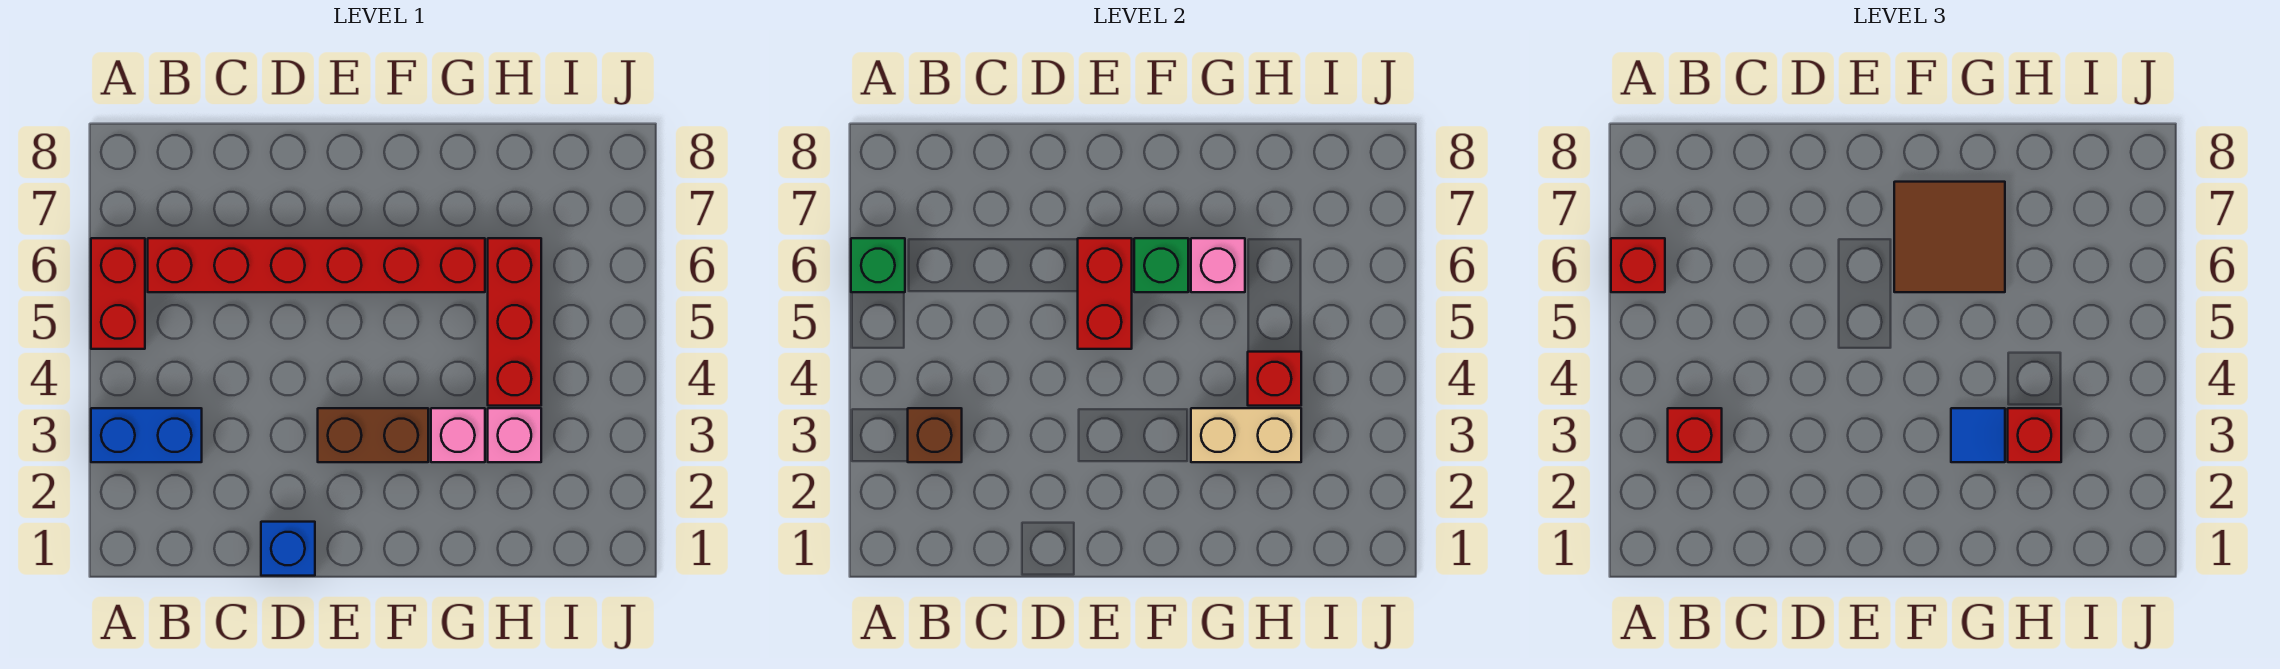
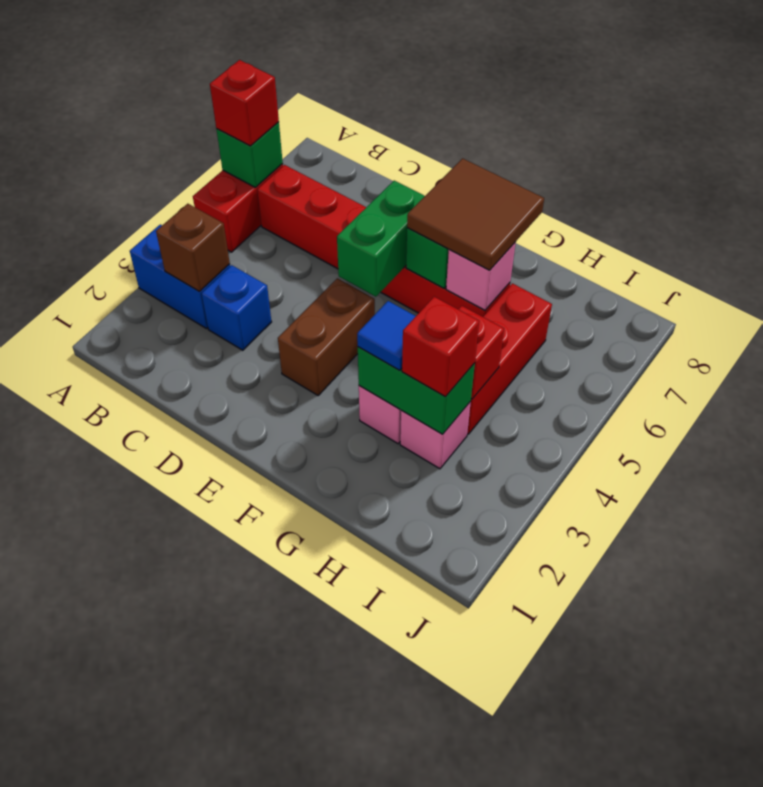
red brick B3 level 3 -> none
blue brick D1 level 1 -> blue brick C3 level 1
brown brick E3:F3 level 1 -> brown brick E3:E4 level 1
red brick E5:E6 level 2 -> green brick E5:E6 level 2
tan brick G3:H3 level 2 -> green brick G3:H3 level 2

